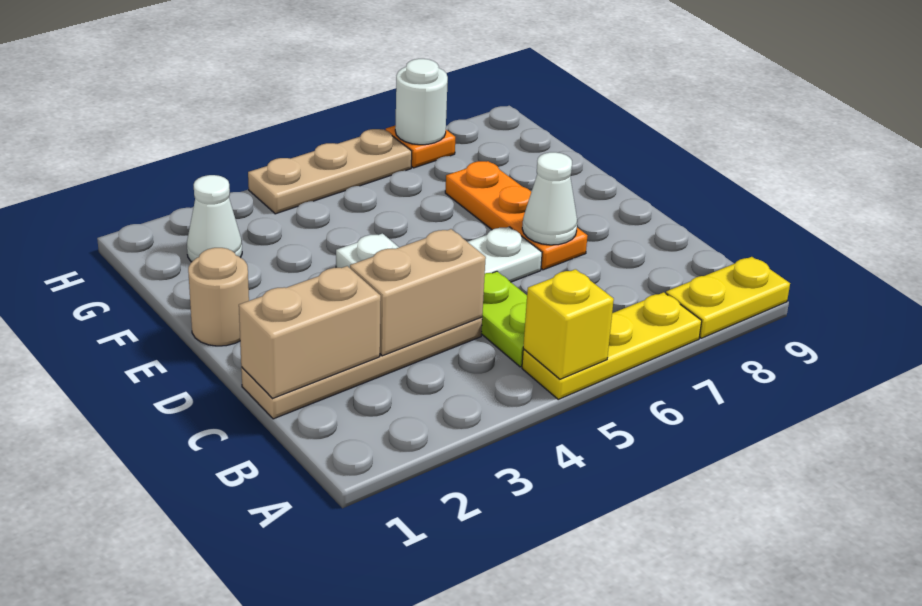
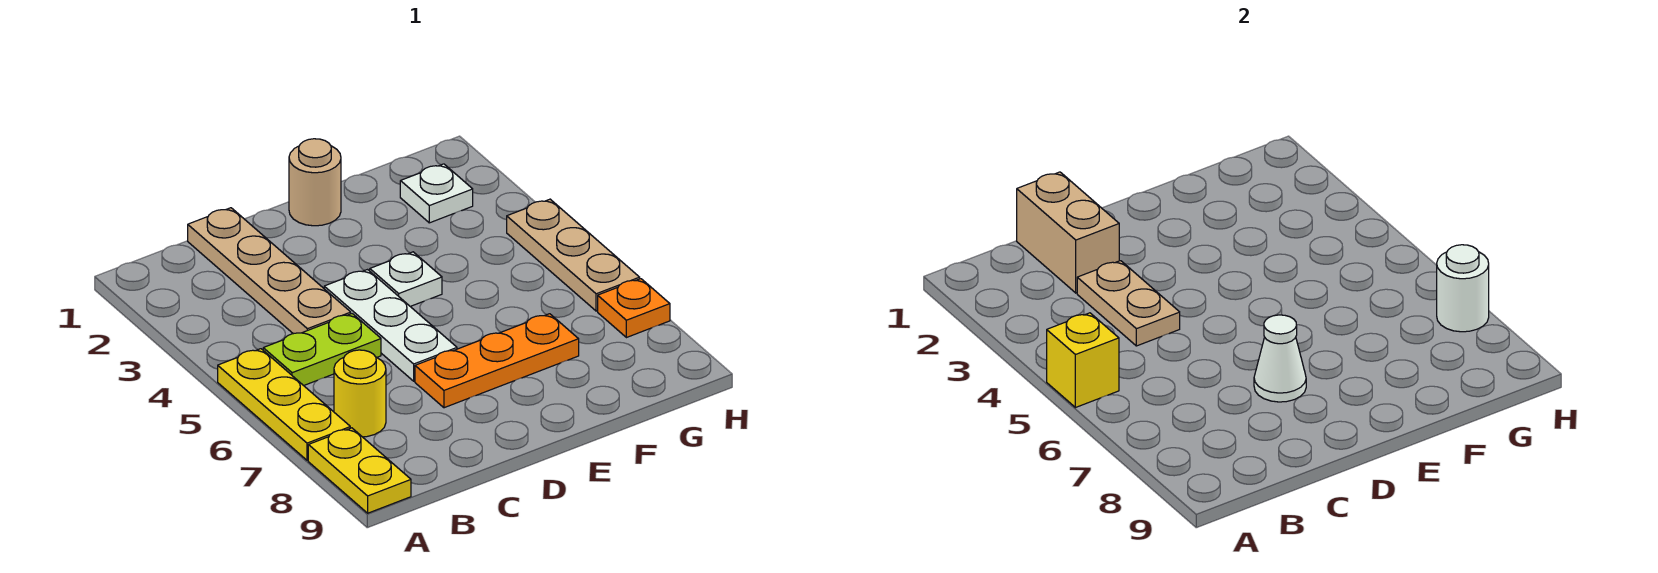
none -> yellow round brick B7 level 1
tan brick C3:C4 level 2 -> tan plate C3:C4 level 2
white cone G2 level 1 -> white plate G2 level 1

